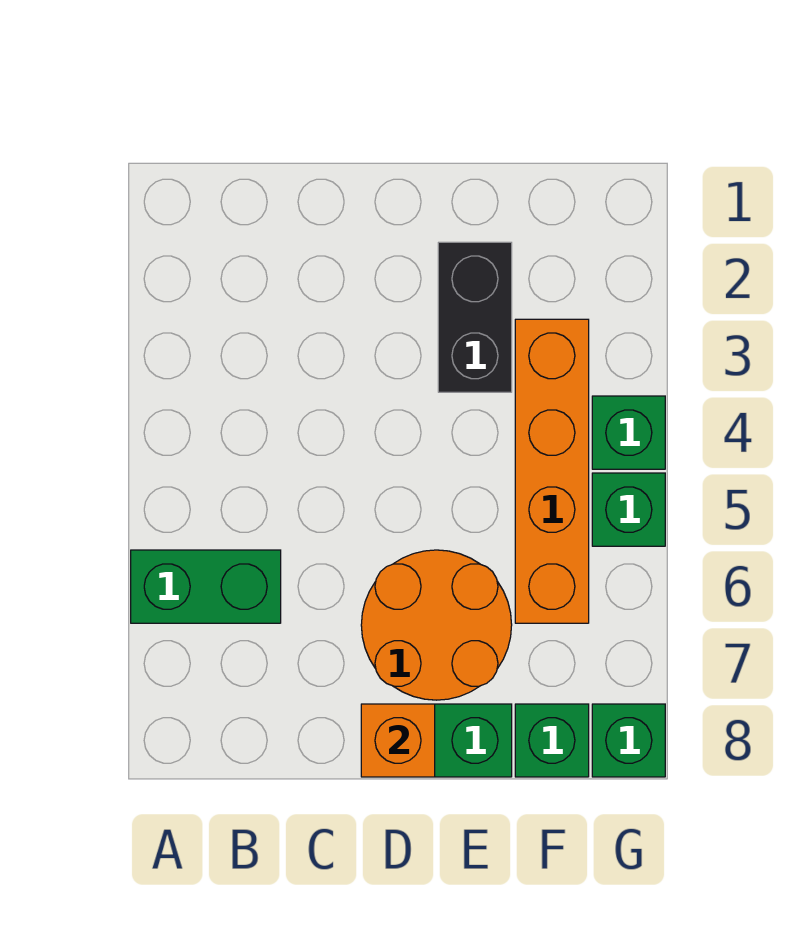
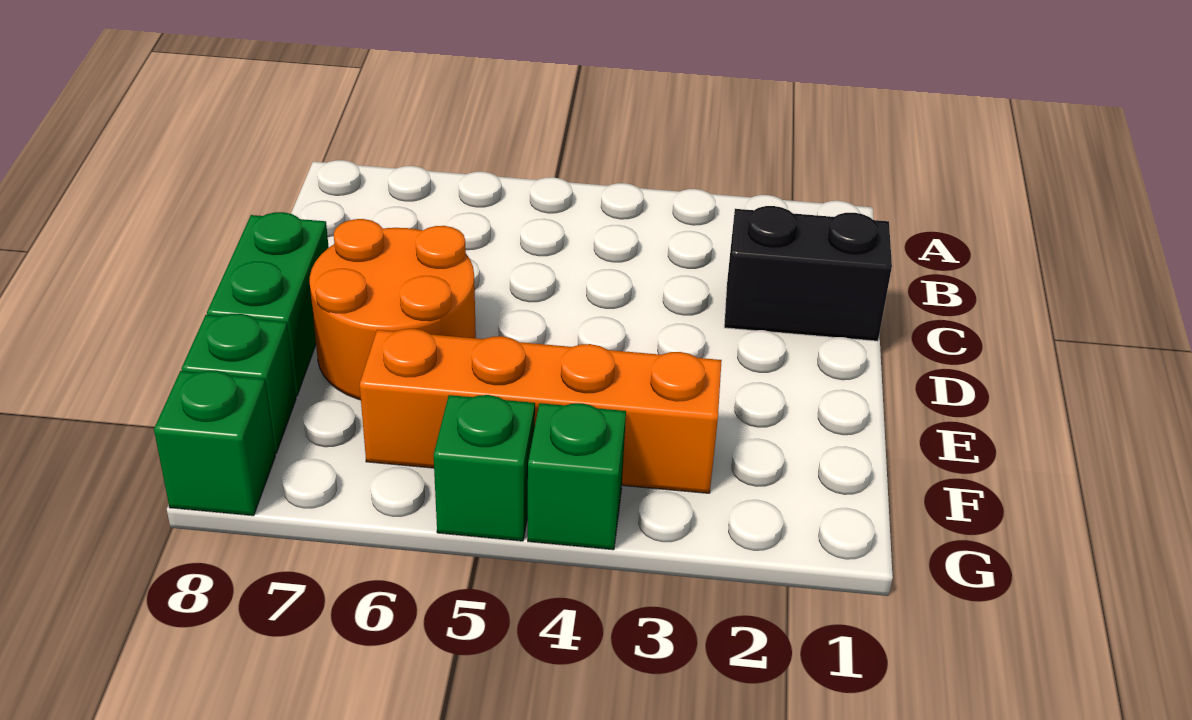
green brick A6:B6 level 1 -> none
orange brick D8 level 2 -> none
black brick E2:E3 level 1 -> black brick C1:C2 level 1

